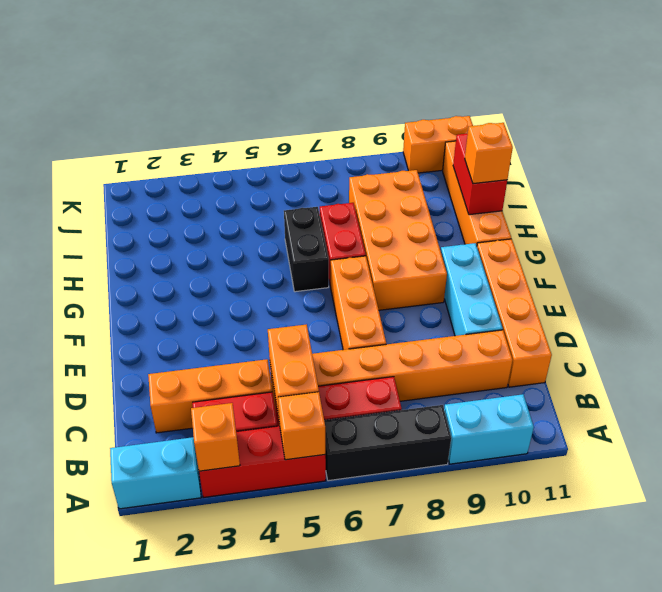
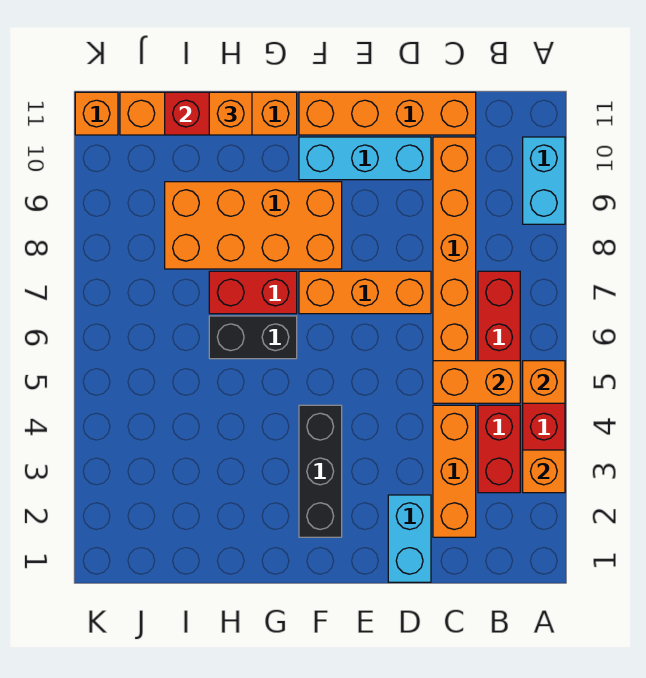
cyan brick A1:A2 level 1 -> cyan brick D1:D2 level 1
black brick A6:A8 level 1 -> black brick F2:F4 level 1
orange brick K10:K11 level 1 -> orange brick K11 level 1

